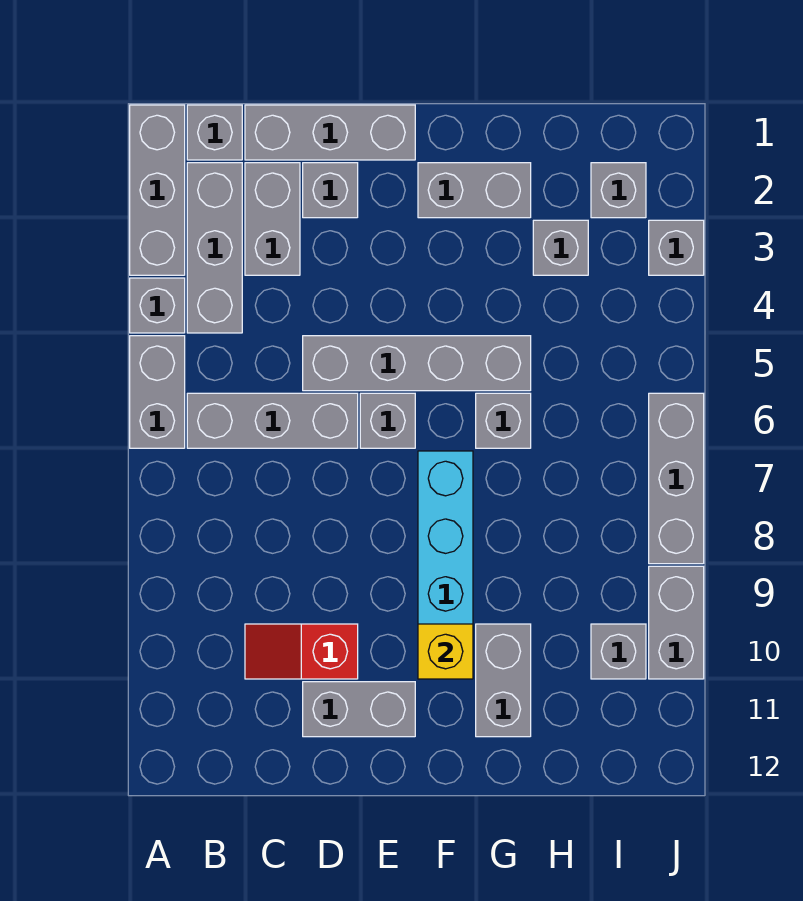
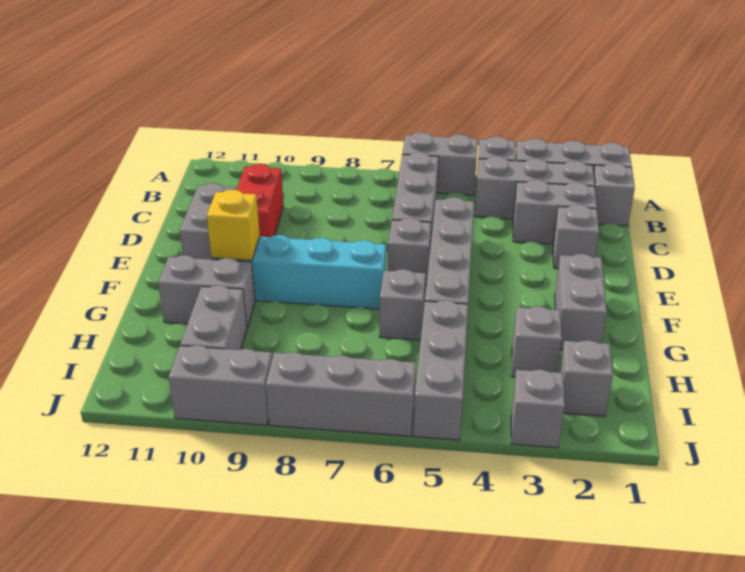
grey brick C1:E1 level 1 -> grey brick H5:J5 level 1
red slope C10:D10 level 1 top D -> red brick C10:D10 level 1
grey brick I10 level 1 -> grey brick H10:I10 level 1

